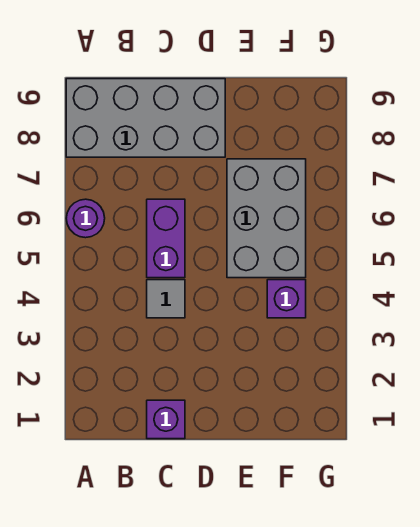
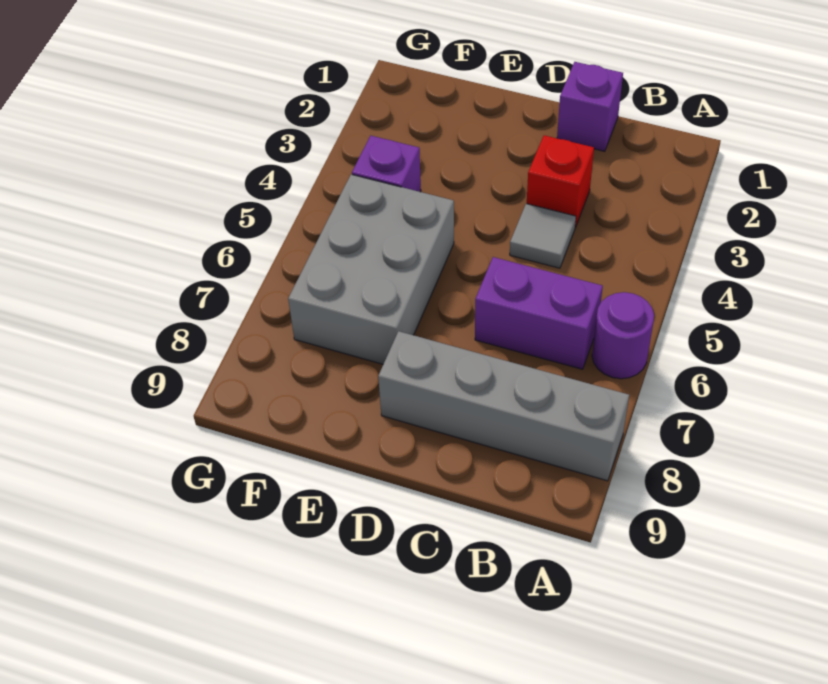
grey brick A8:D9 level 1 -> grey brick A8:D8 level 1
none -> red brick C3 level 1
purple brick C5:C6 level 1 -> purple brick B6:C6 level 1

